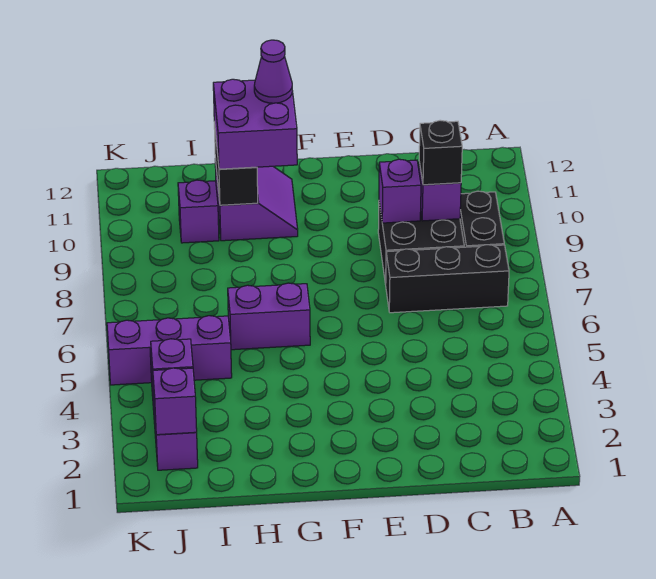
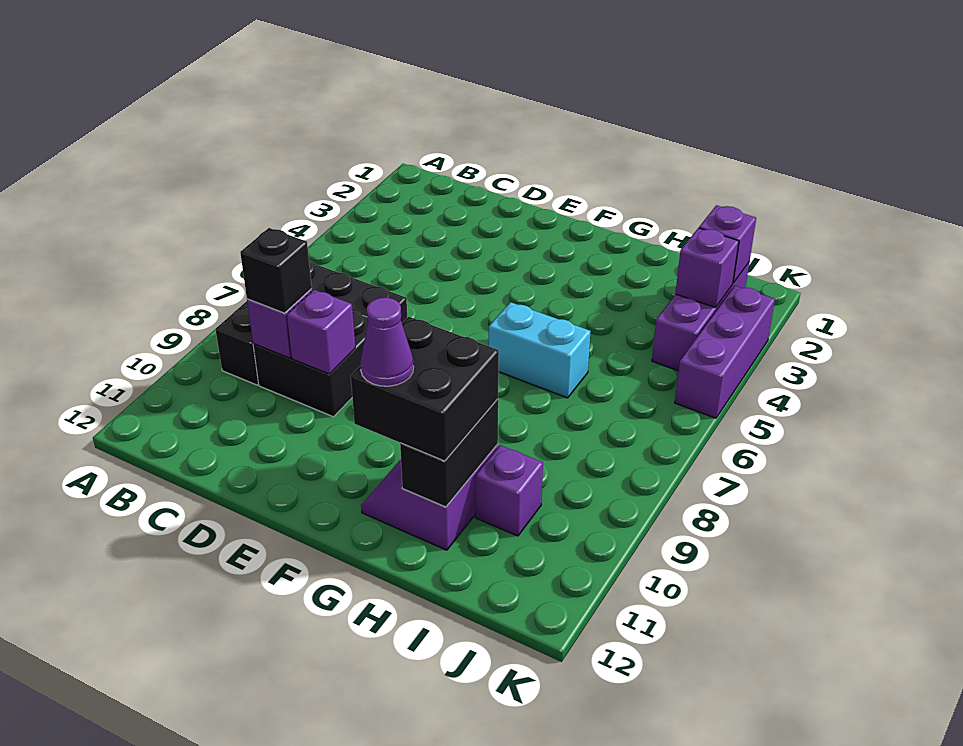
purple brick G6:H6 level 1 -> cyan brick G6:H6 level 1
purple brick G10:H11 level 3 -> black brick G10:H11 level 3
purple brick I5:K5 level 1 -> purple brick K3:K5 level 1

